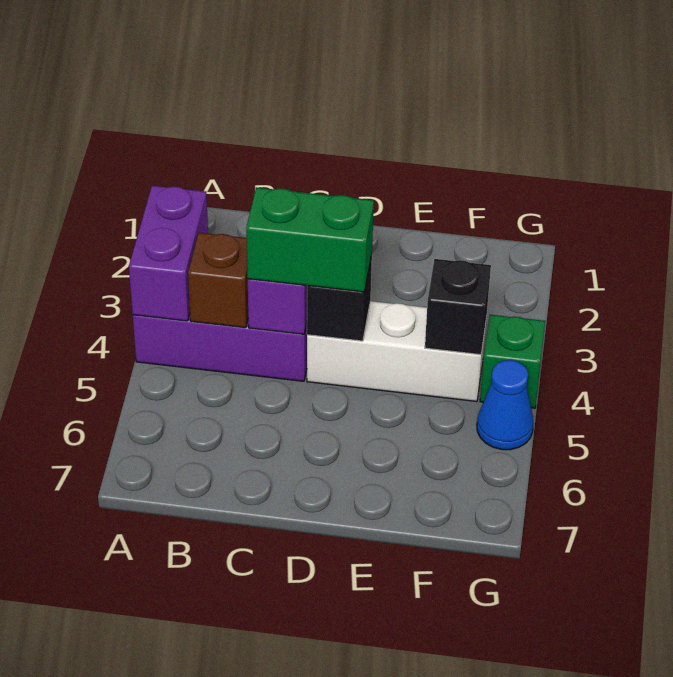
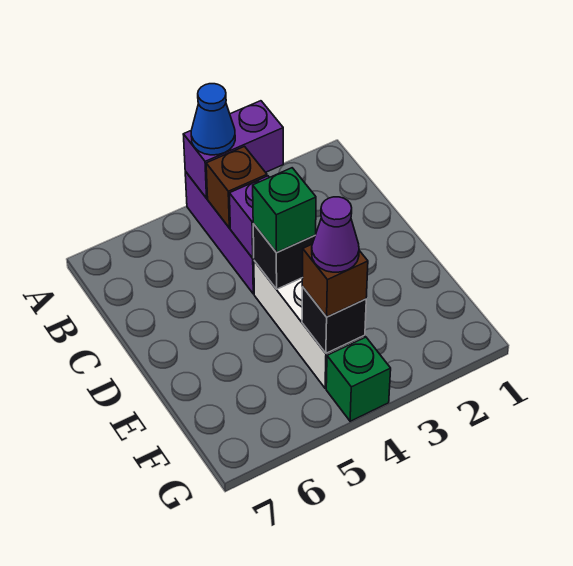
green brick C4:D4 level 3 -> green brick D4 level 3
none -> brown brick F4 level 3
none -> purple cone F4 level 4
blue cone G5 level 1 -> blue cone A4 level 3

